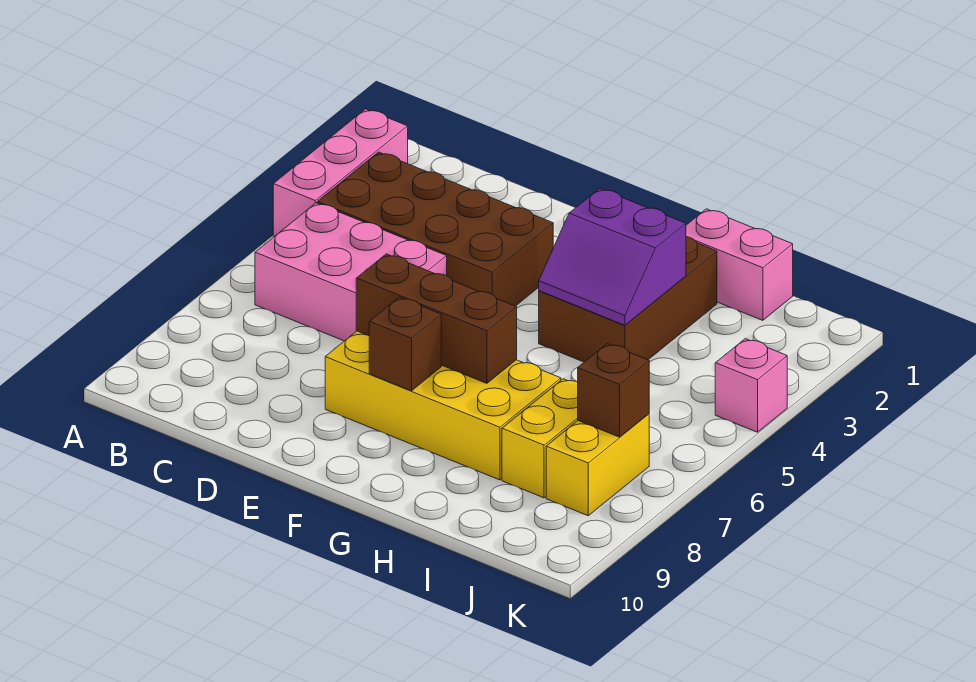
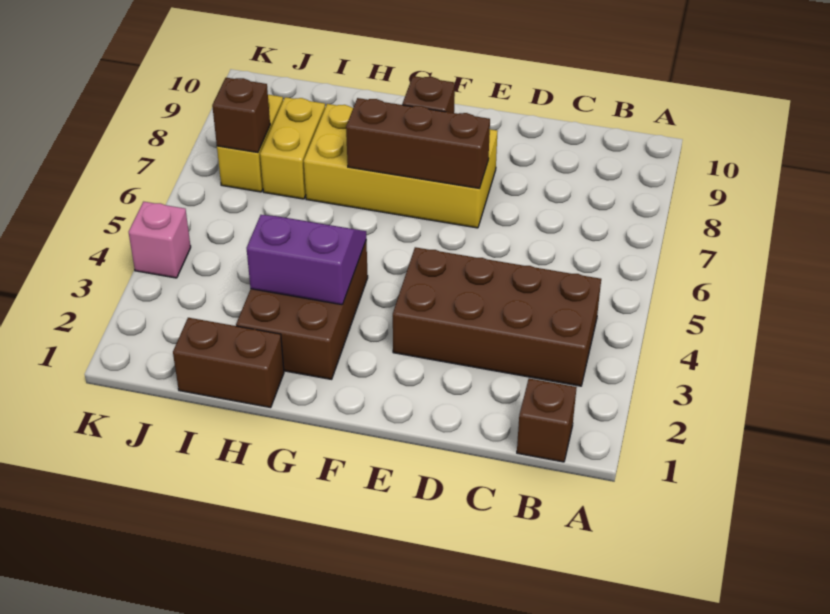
pink brick A2:A4 level 1 -> none
none -> brown brick B1 level 1
pink brick B5:D6 level 1 -> none
pink brick H1:I1 level 1 -> brown brick H1:I1 level 1

